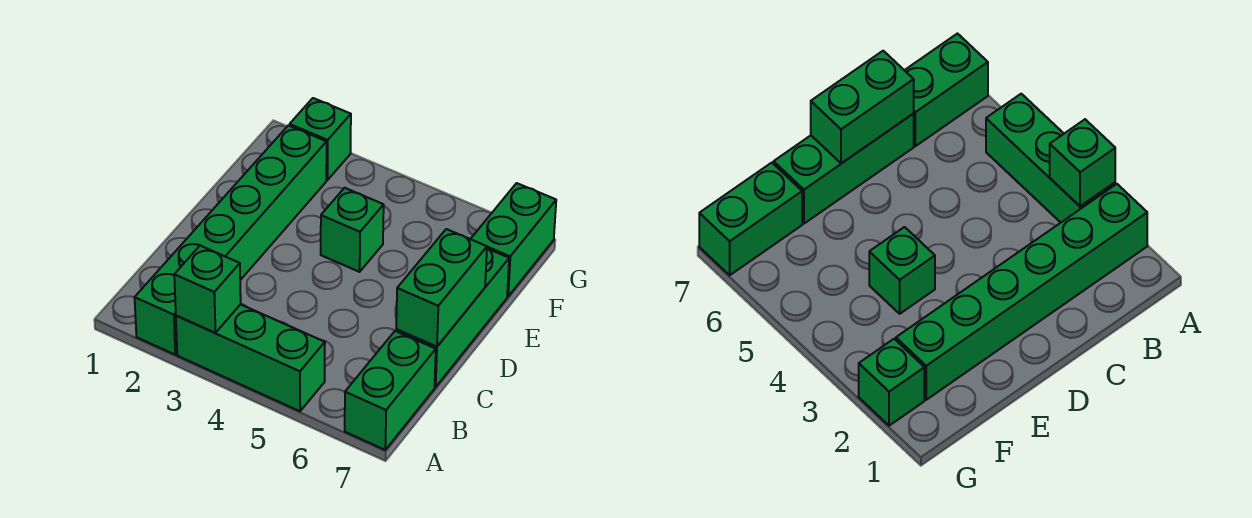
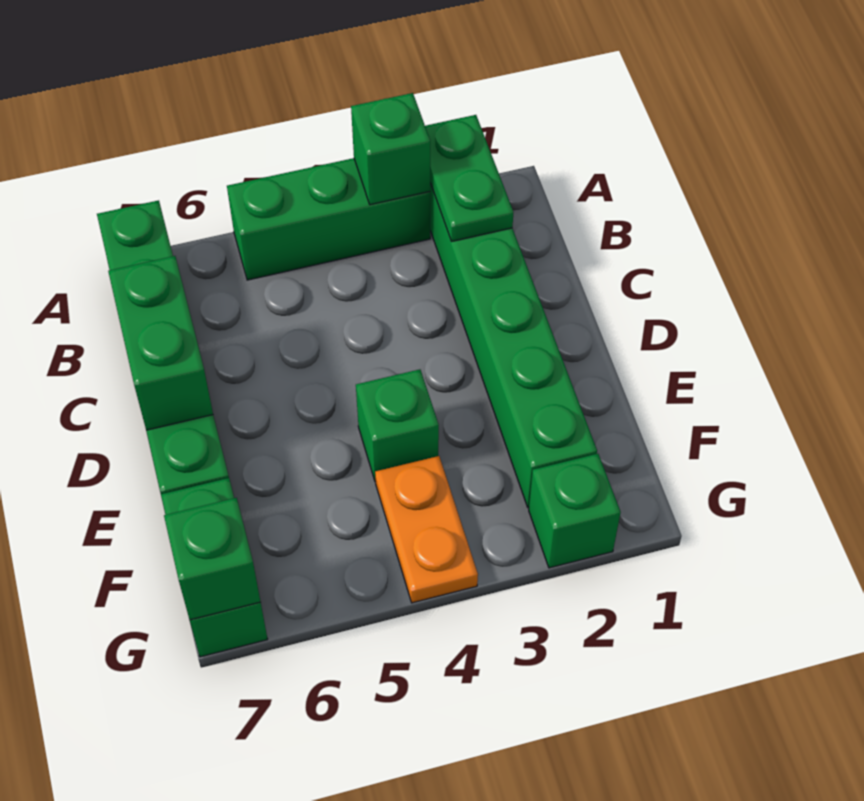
none -> green plate A2:B2 level 2
none -> orange plate F4:G4 level 1
none -> green brick G7 level 2

